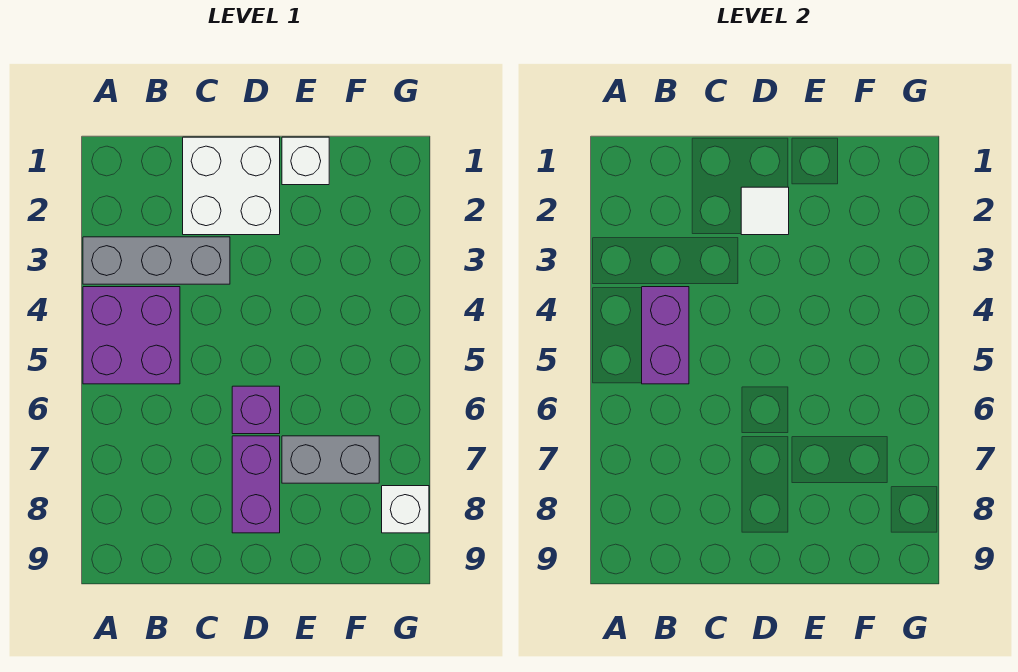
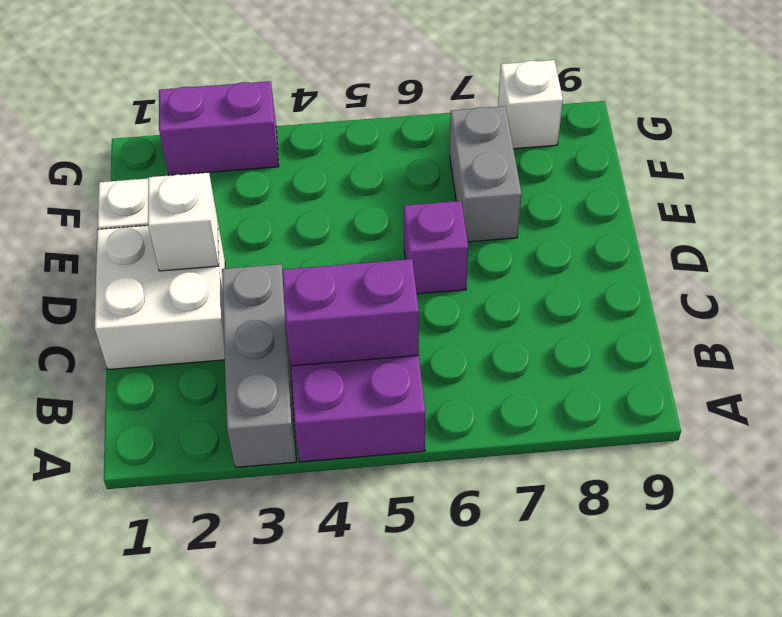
white tile D2 level 2 -> white brick D2 level 2
purple brick D7:D8 level 1 -> purple brick G2:G3 level 1

